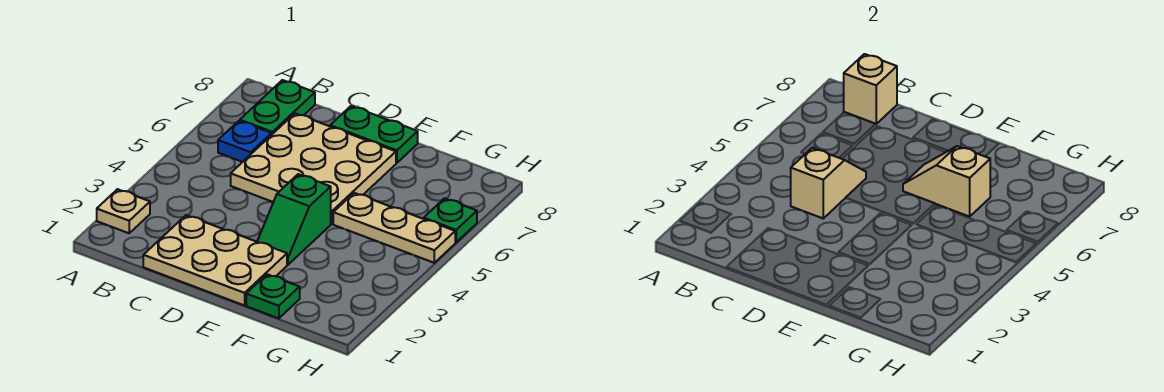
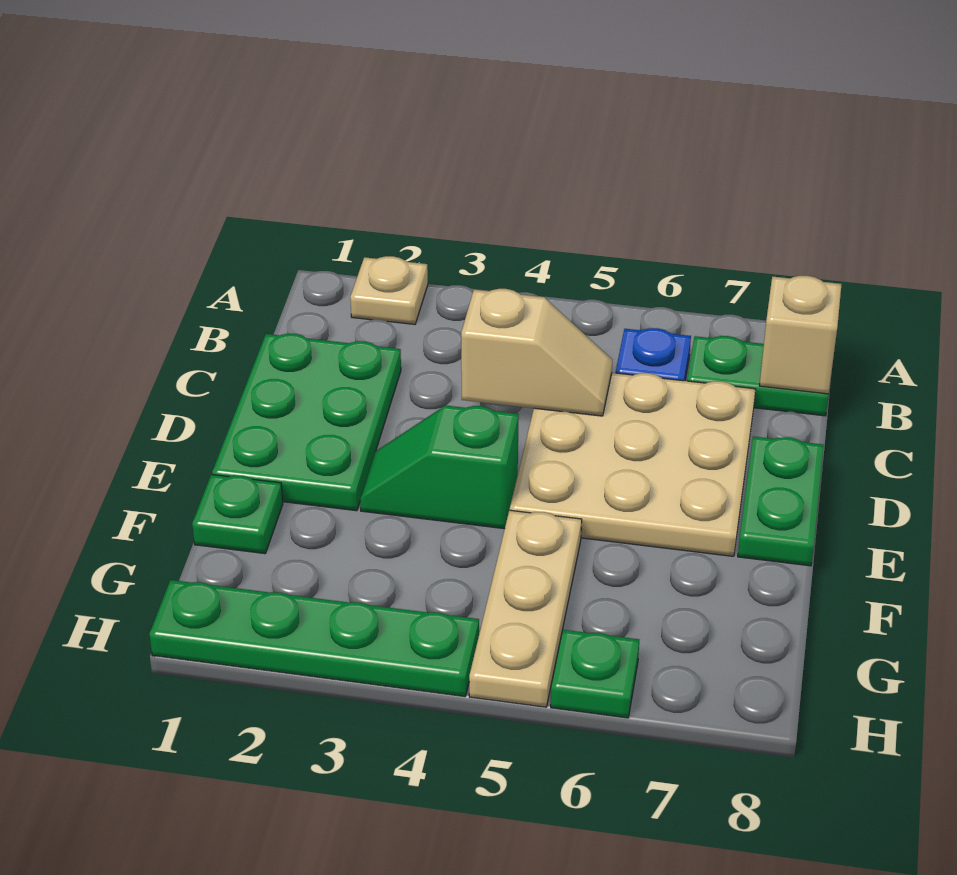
tan plate C1:E2 level 1 -> green plate C1:E2 level 1
tan slope E6:F6 level 2 top F -> none
none -> green plate H1:H4 level 1

